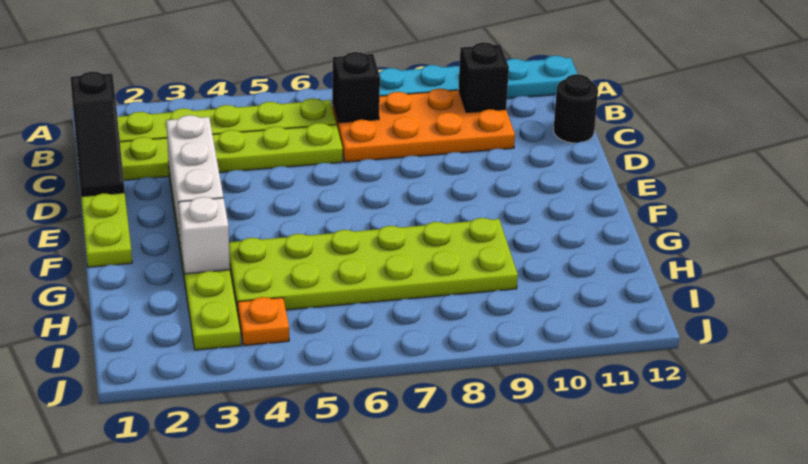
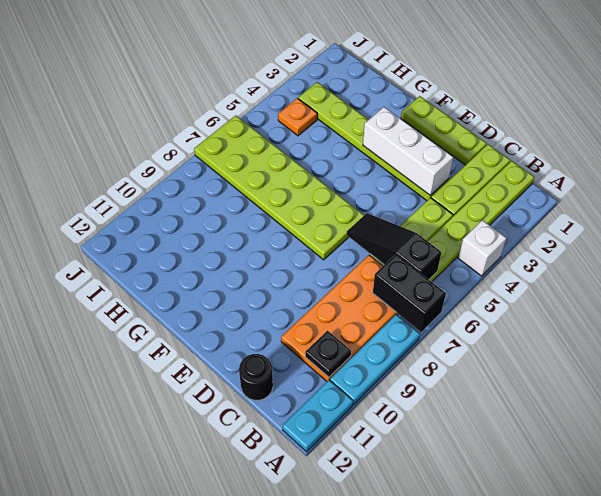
black slope B1:D1 level 2 top B -> black slope B6:D6 level 2 top B
black brick B7 level 2 -> black brick A7:B7 level 2
black brick B10 level 2 -> black plate B10 level 2
white brick G3 level 2 -> white brick A4 level 1
lime plate G4:H9 level 1 -> lime plate E6:J7 level 1

